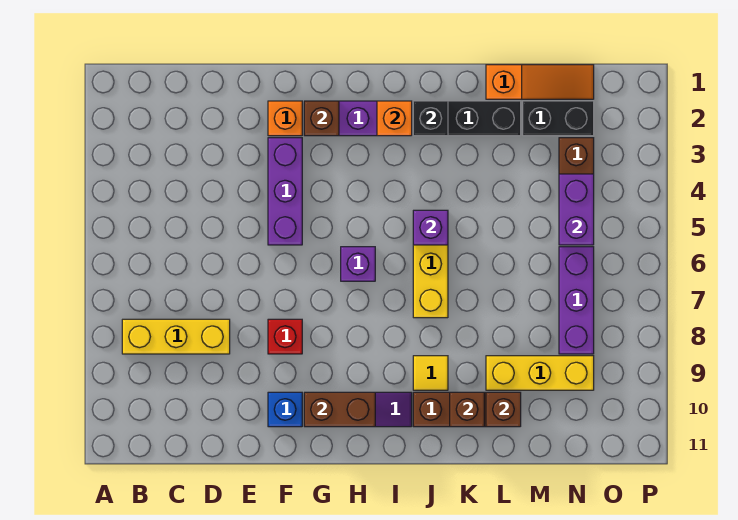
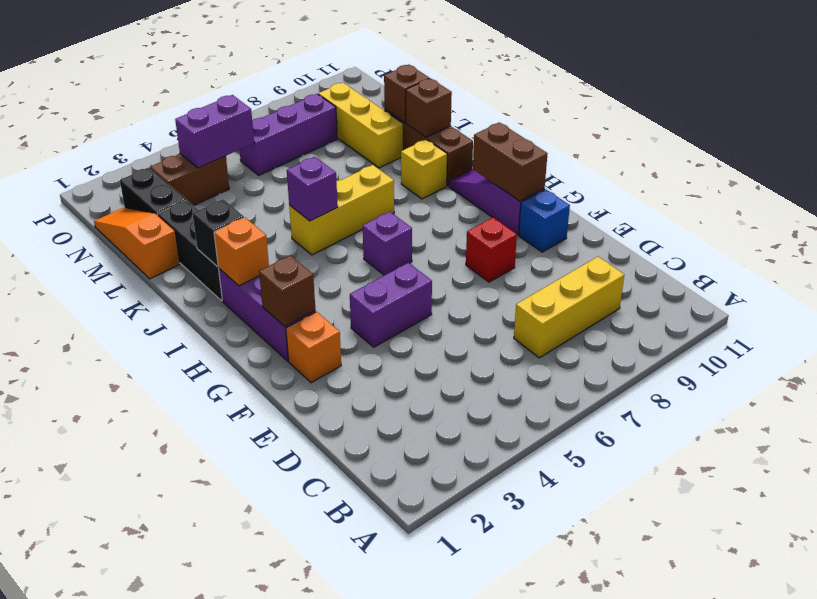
yellow brick B8:D8 level 1 -> yellow brick C7:C9 level 1
purple brick F3:F5 level 1 -> purple brick F4:F5 level 1
yellow tile J9 level 1 -> yellow brick J9 level 1

